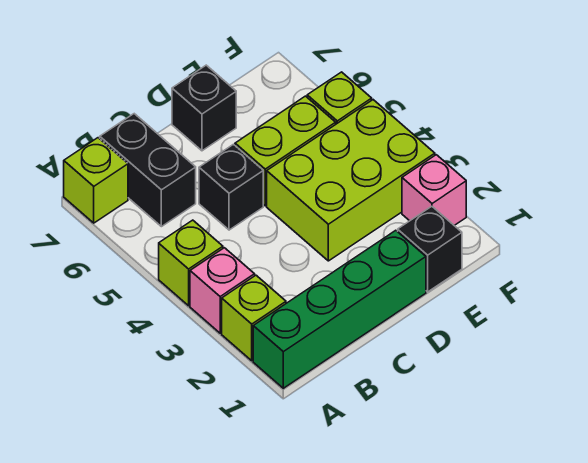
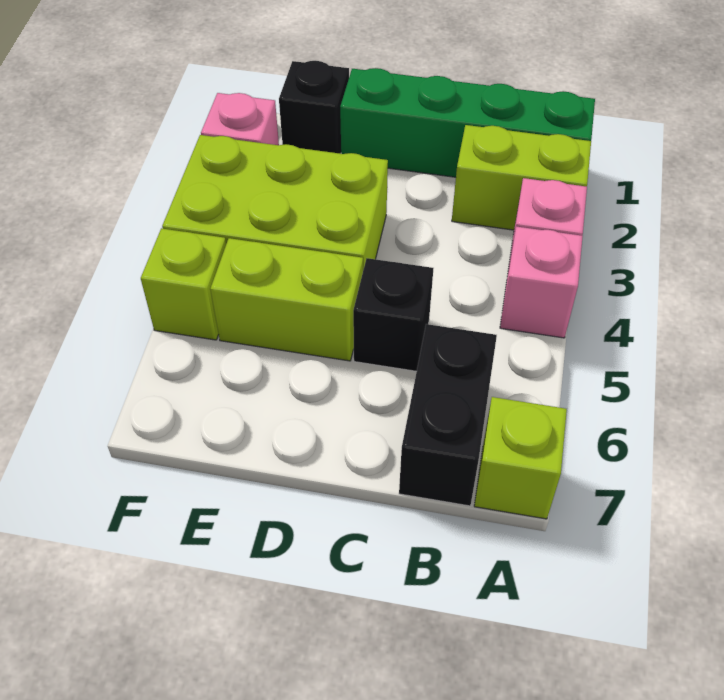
lime brick A2 level 1 -> lime brick A2:B2 level 1
lime brick A4 level 1 -> pink brick A4 level 1
black brick D7 level 1 -> none

